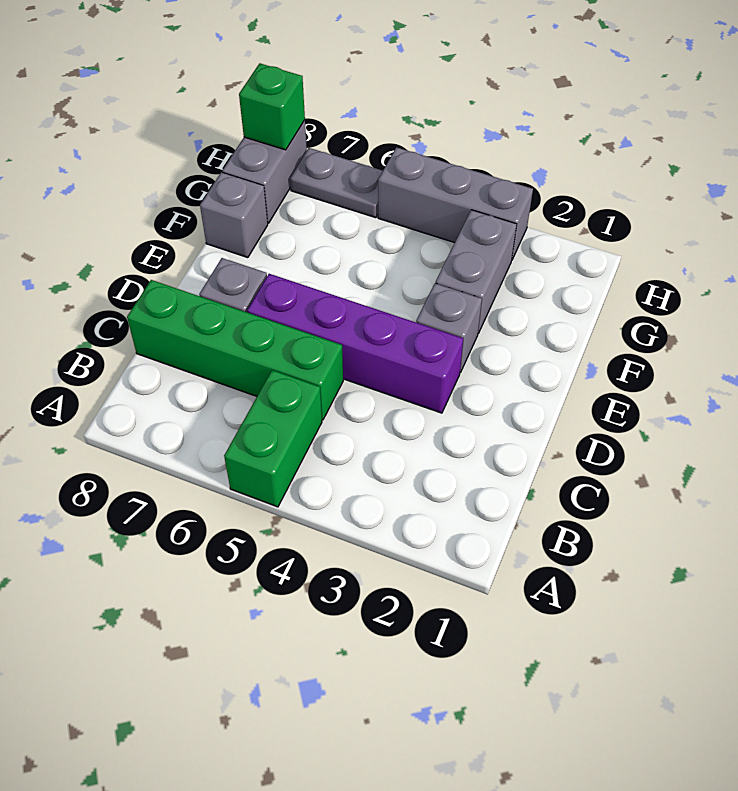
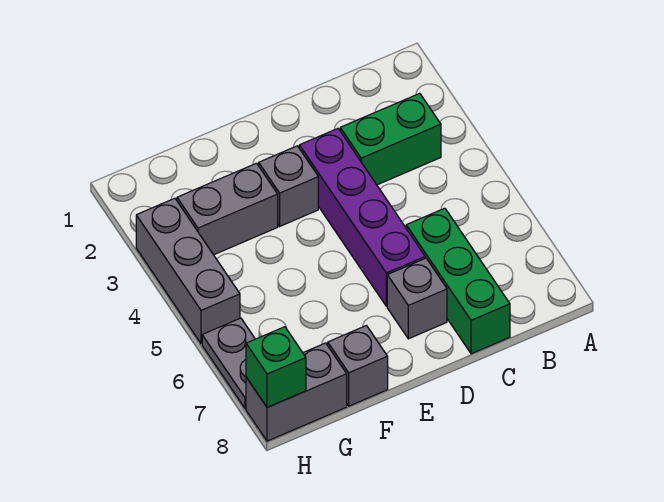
green brick A5:B5 level 1 -> green brick B3:C3 level 1
green brick C5:C8 level 1 -> green brick C6:C8 level 1

